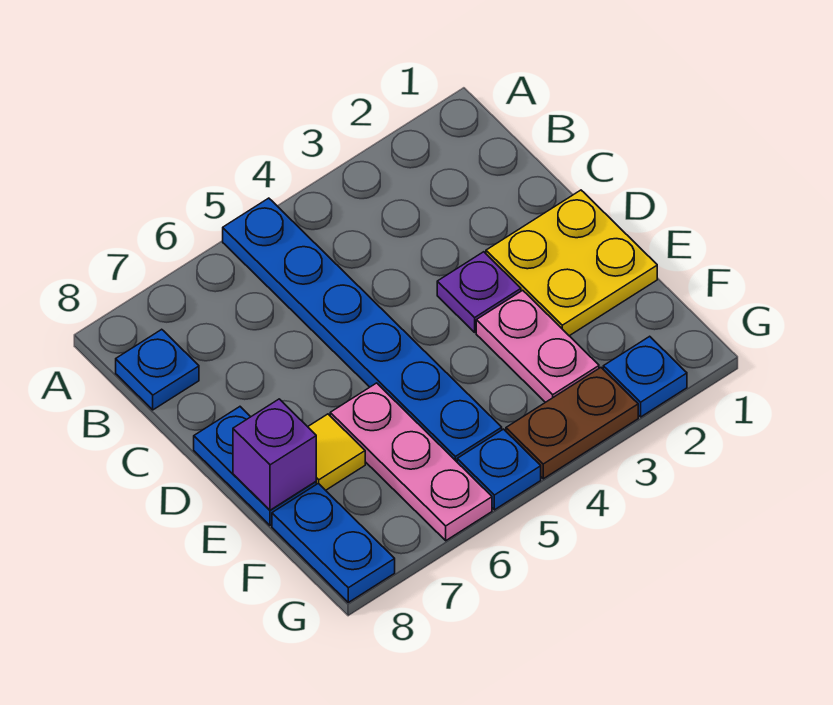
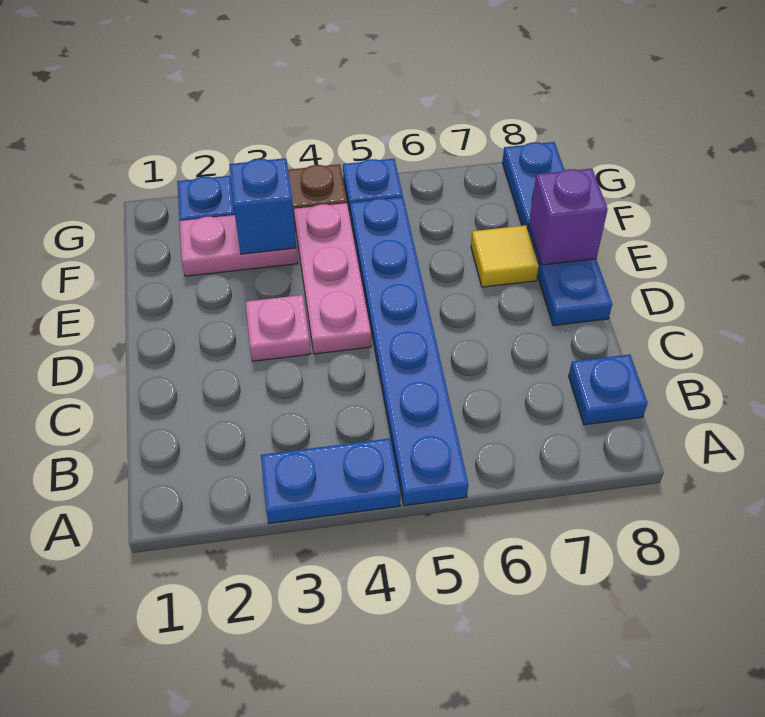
none -> blue plate A3:A4 level 1
yellow plate D1:E2 level 1 -> none
purple plate D3 level 1 -> pink plate D3 level 1
pink plate E3:F3 level 1 -> pink plate F2:F3 level 1
pink plate E6:G6 level 1 -> pink plate D4:F4 level 1
none -> blue brick F3 level 2

